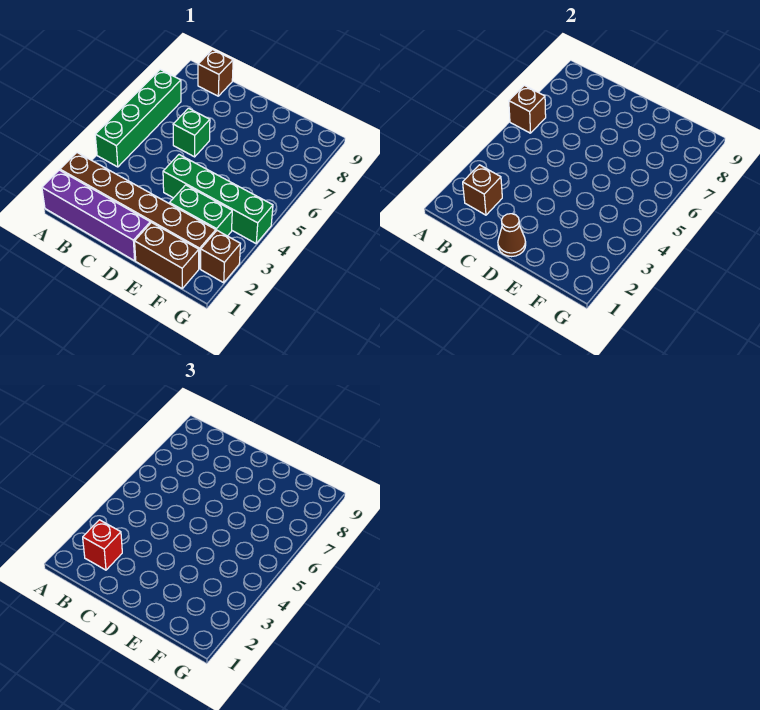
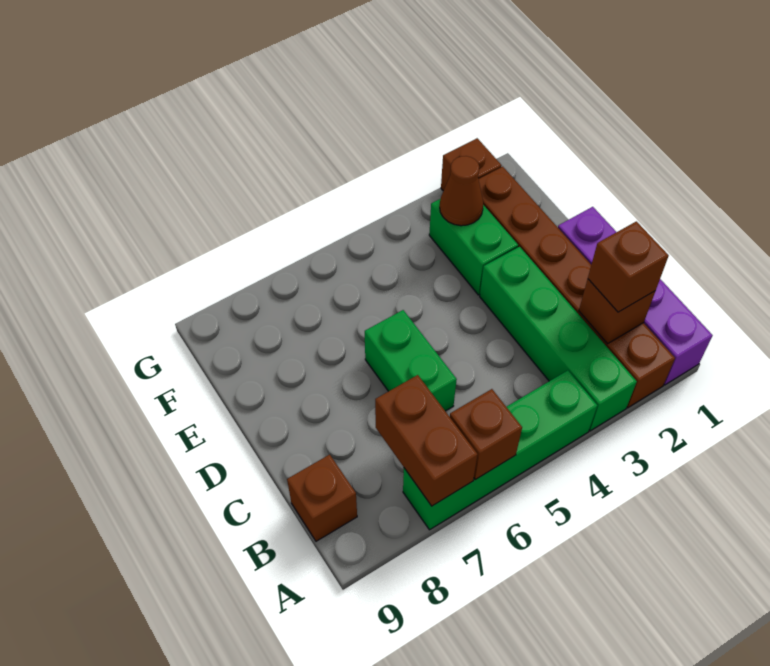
red brick B2 level 3 -> brown brick B2 level 3
green brick C6 level 1 -> green brick C6:D6 level 1
brown cone D1 level 2 -> brown cone F3 level 2
green brick D4:G4 level 1 -> green brick A3:D3 level 1
brown brick E1:F1 level 1 -> brown brick A7:B7 level 2

